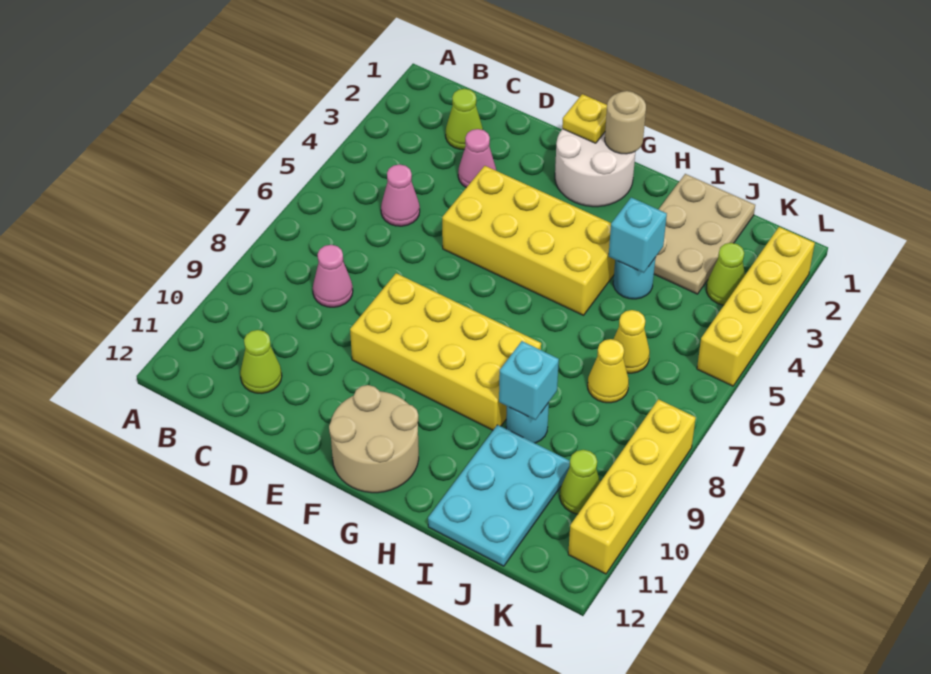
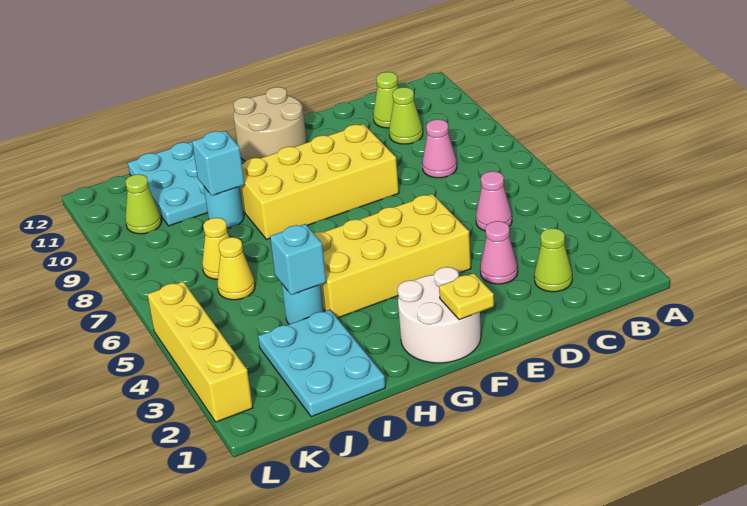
tan round brick G1 level 2 -> none
tan plate I1:J3 level 1 -> cyan plate I1:J3 level 1
lime cone K3 level 1 -> lime cone C10 level 1
yellow brick L8:L11 level 1 -> none

